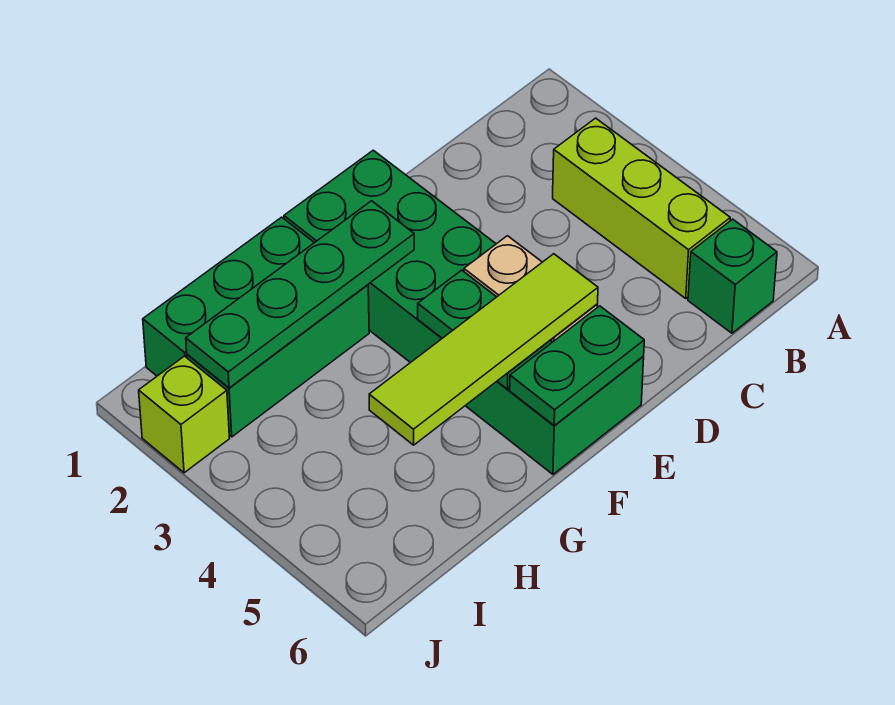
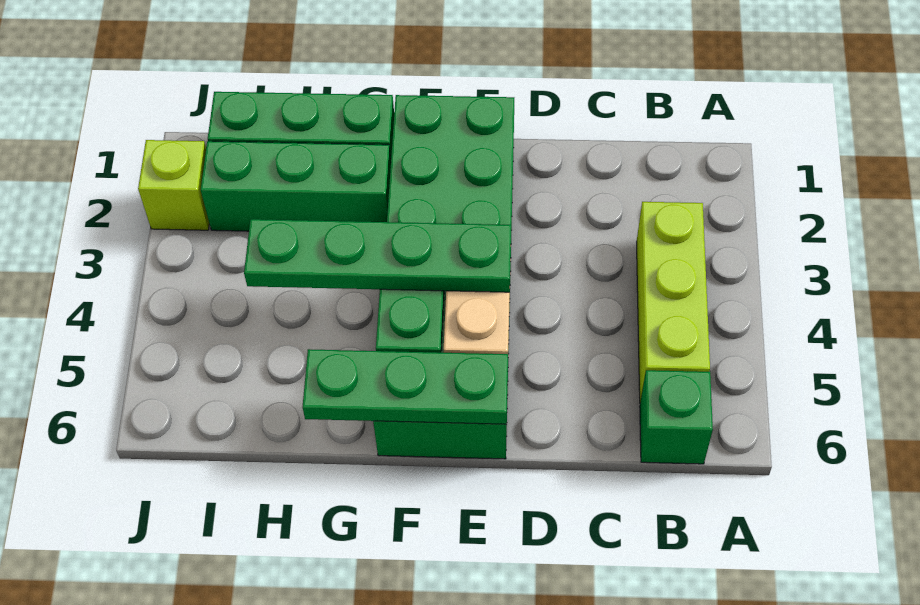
lime tile E5:H5 level 3 -> none
green plate E6:F6 level 2 -> green plate E6:G6 level 2
green plate F2:I2 level 2 -> green plate E4:H4 level 3

